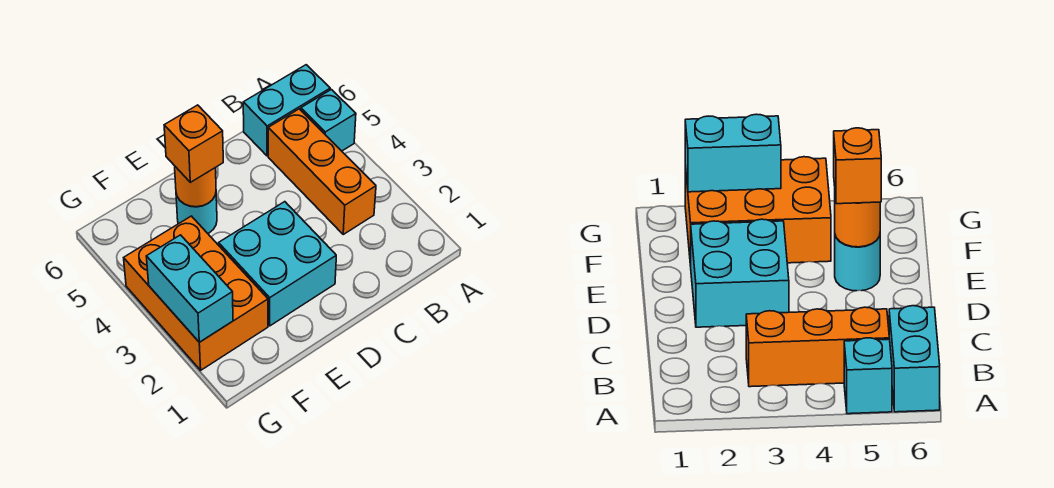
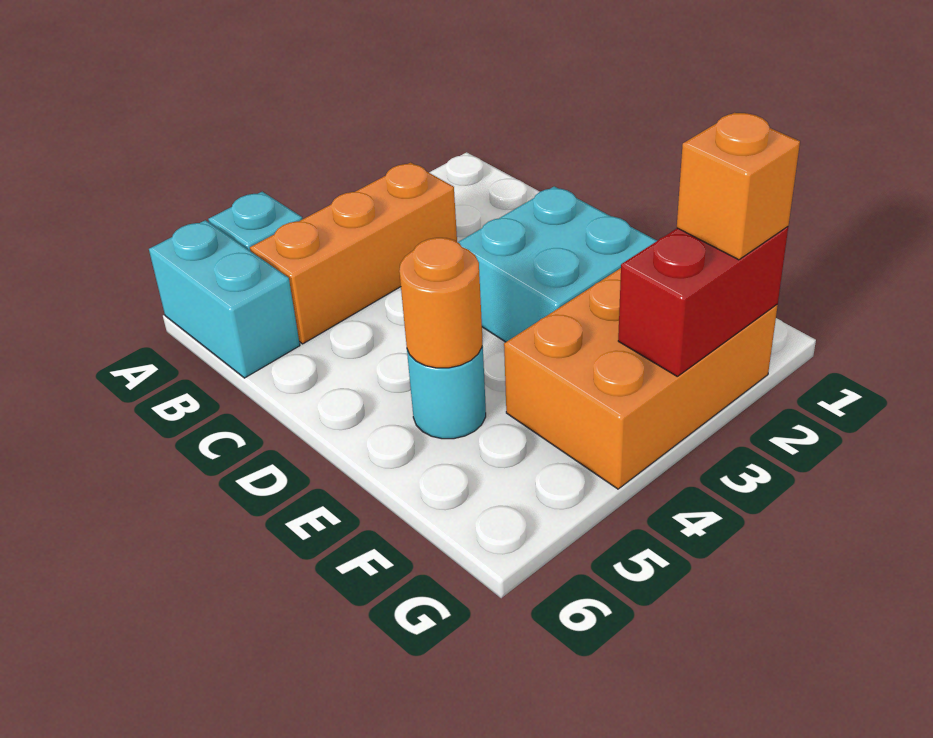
orange brick E5 level 3 -> orange brick G2 level 3
cyan brick G2:G3 level 2 -> red brick G2:G3 level 2

